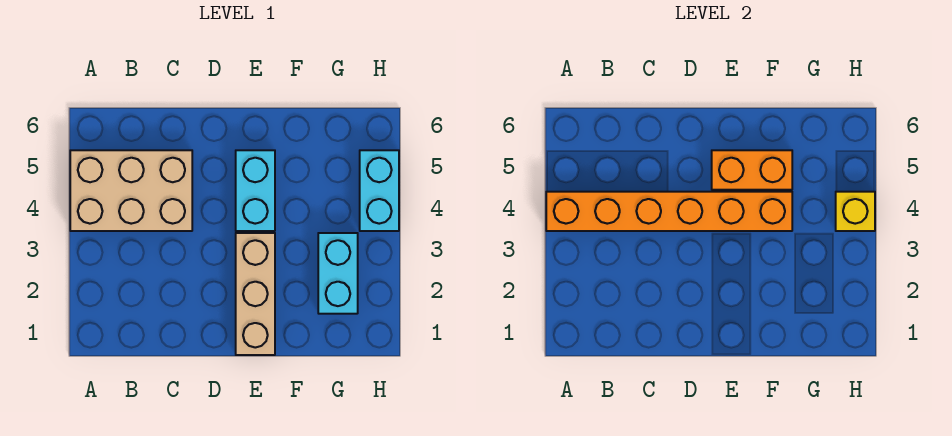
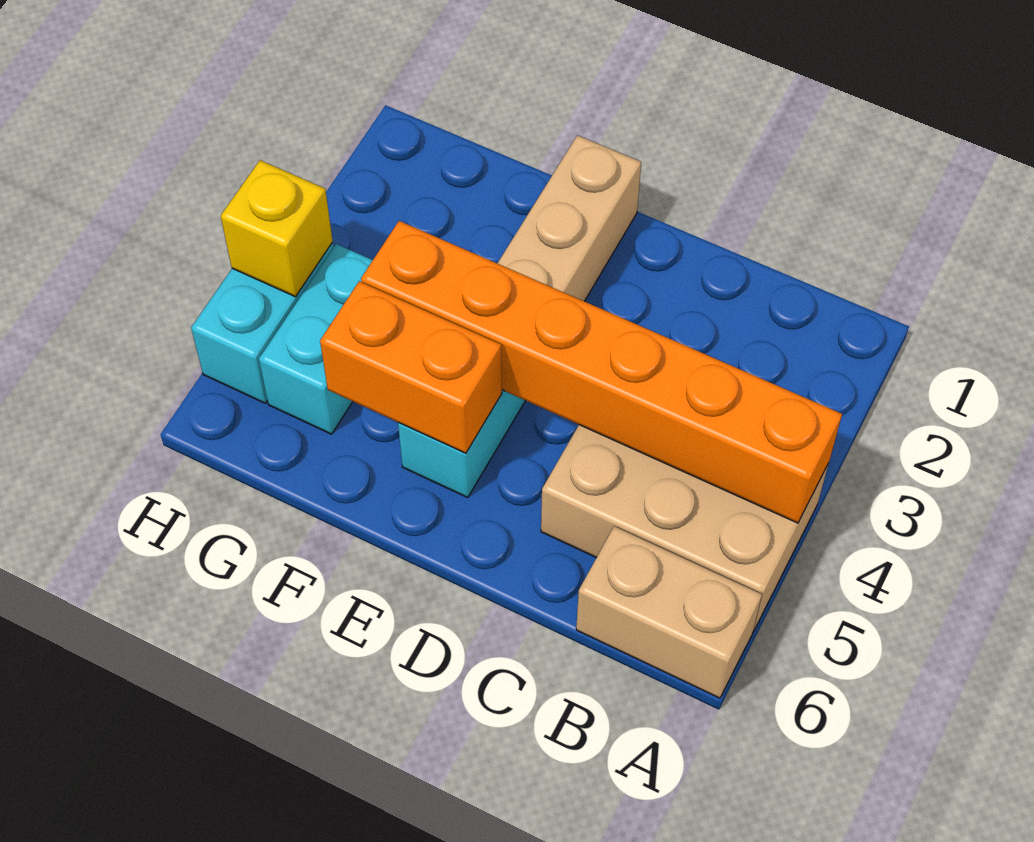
none -> tan brick A6:B6 level 1
cyan brick G2:G3 level 1 -> cyan brick G4:G5 level 1

